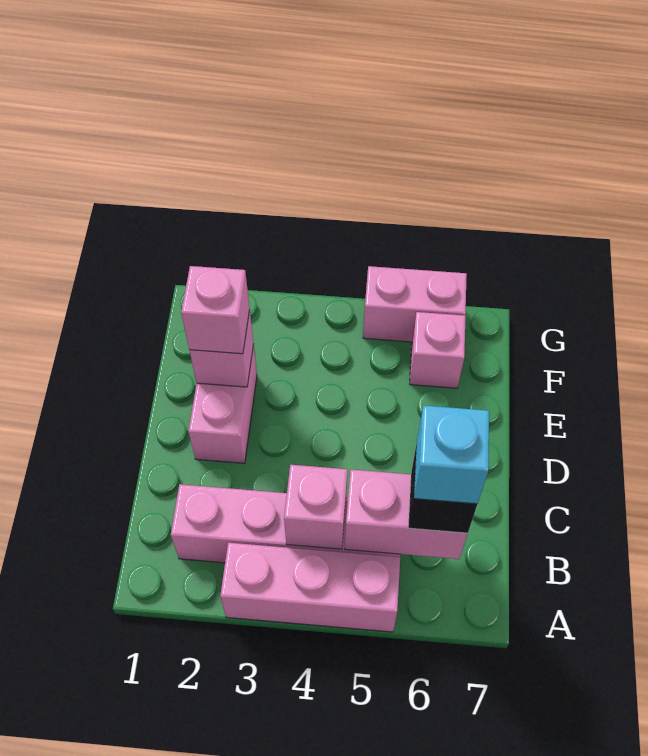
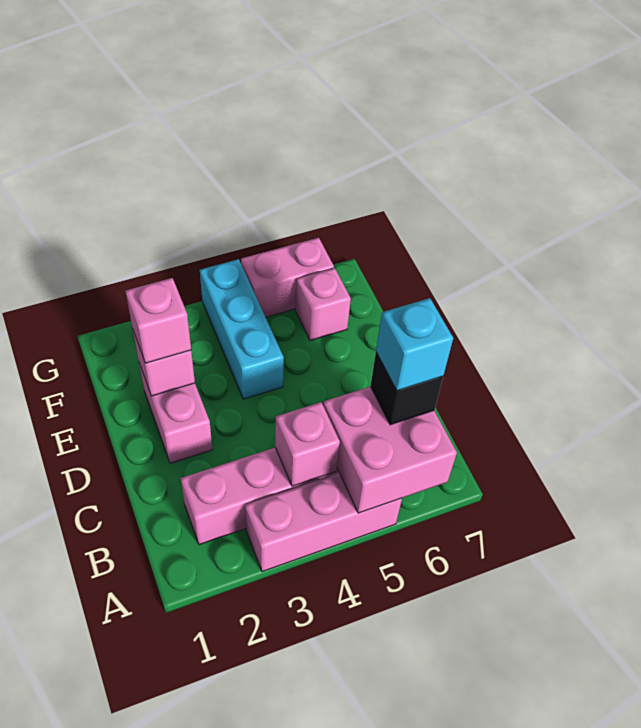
pink brick B5:B6 level 2 -> pink brick A5:B6 level 2
none -> cyan brick E4:G4 level 1

